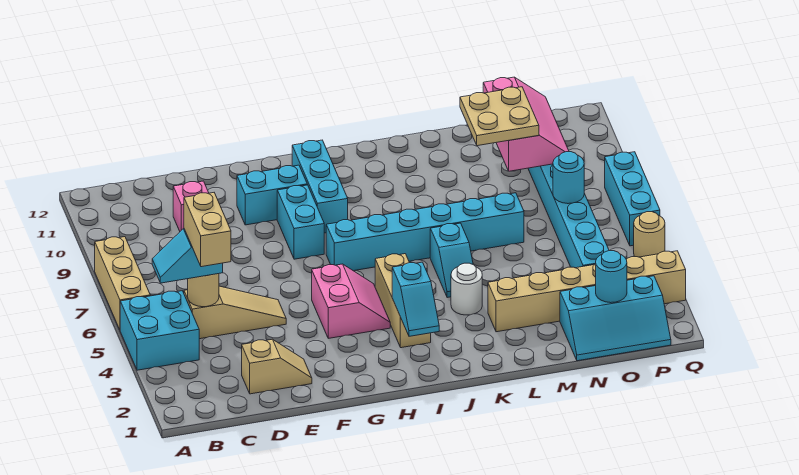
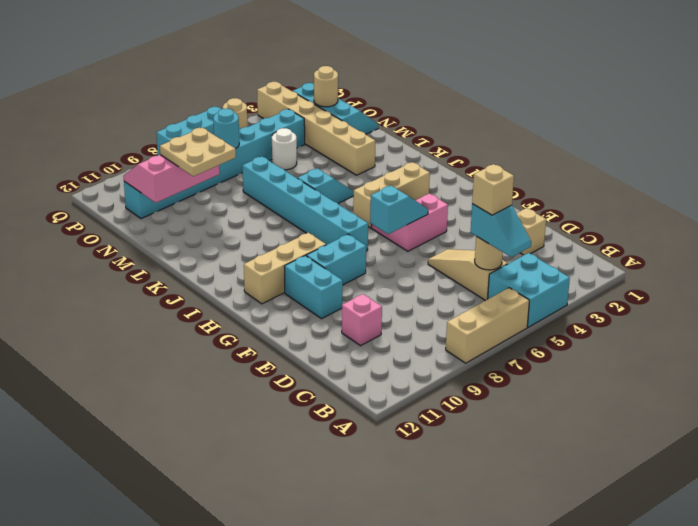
tan brick C4:C5 level 4 -> tan brick C5 level 4
cyan brick H9:H11 level 1 -> tan brick H9:H11 level 1
cyan slope I2:I3 level 2 top 3 -> cyan slope G5:G6 level 2 top 6
white round brick K4 level 1 -> white round brick N5 level 1
cyan round brick O2 level 2 -> tan round brick O2 level 2

